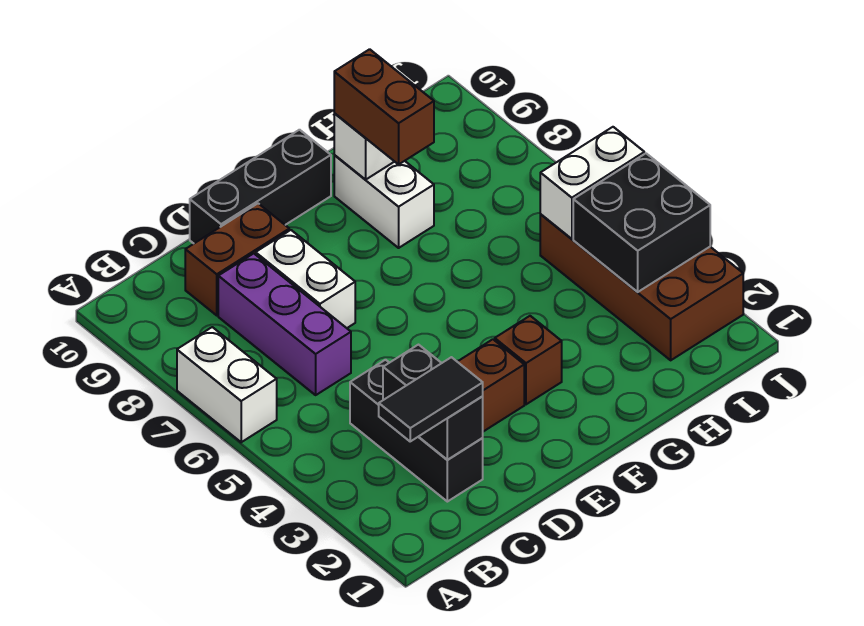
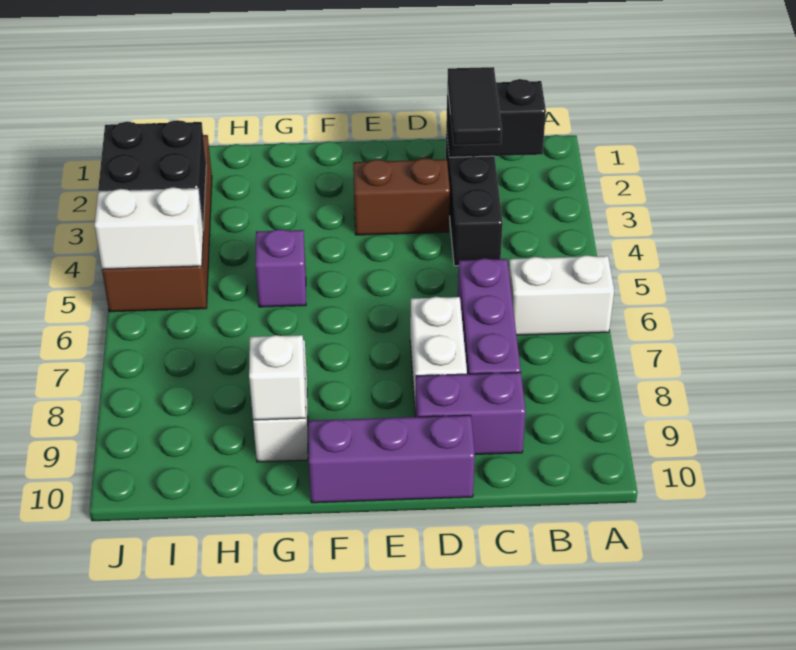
white brick A6:A7 level 1 -> white brick A6:B6 level 1
black tile B2:C2 level 3 -> black tile C2:C3 level 3
black brick C2:C3 level 2 -> black brick B2:C2 level 2
brown brick C9:D9 level 1 -> purple brick C9:D9 level 1
black brick D10:F10 level 1 -> purple brick D10:F10 level 1
brown brick F3 level 1 -> none
none -> purple brick G5 level 1
brown brick G8:G9 level 3 -> none

